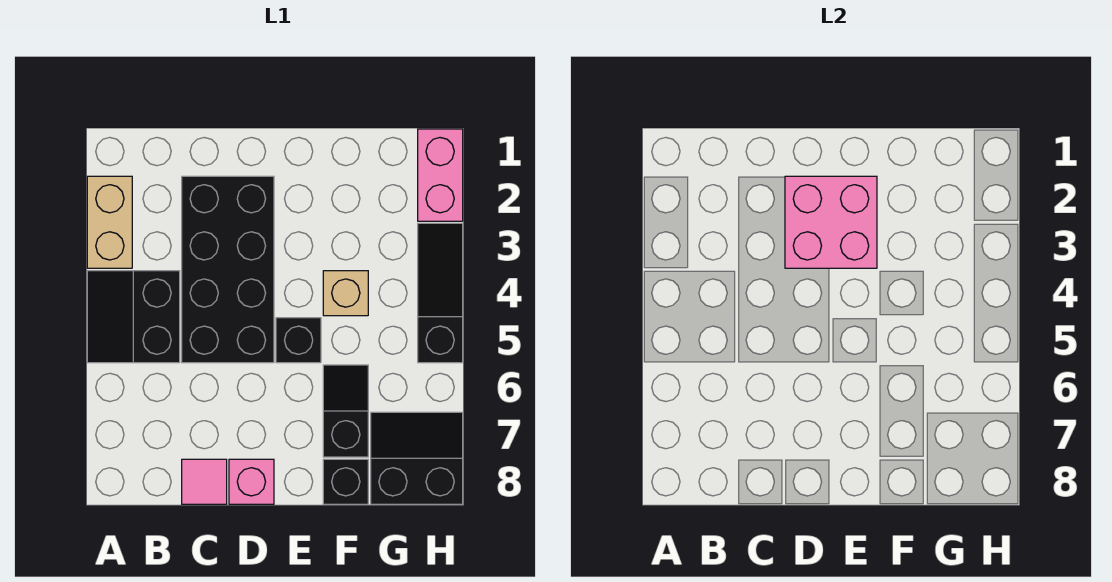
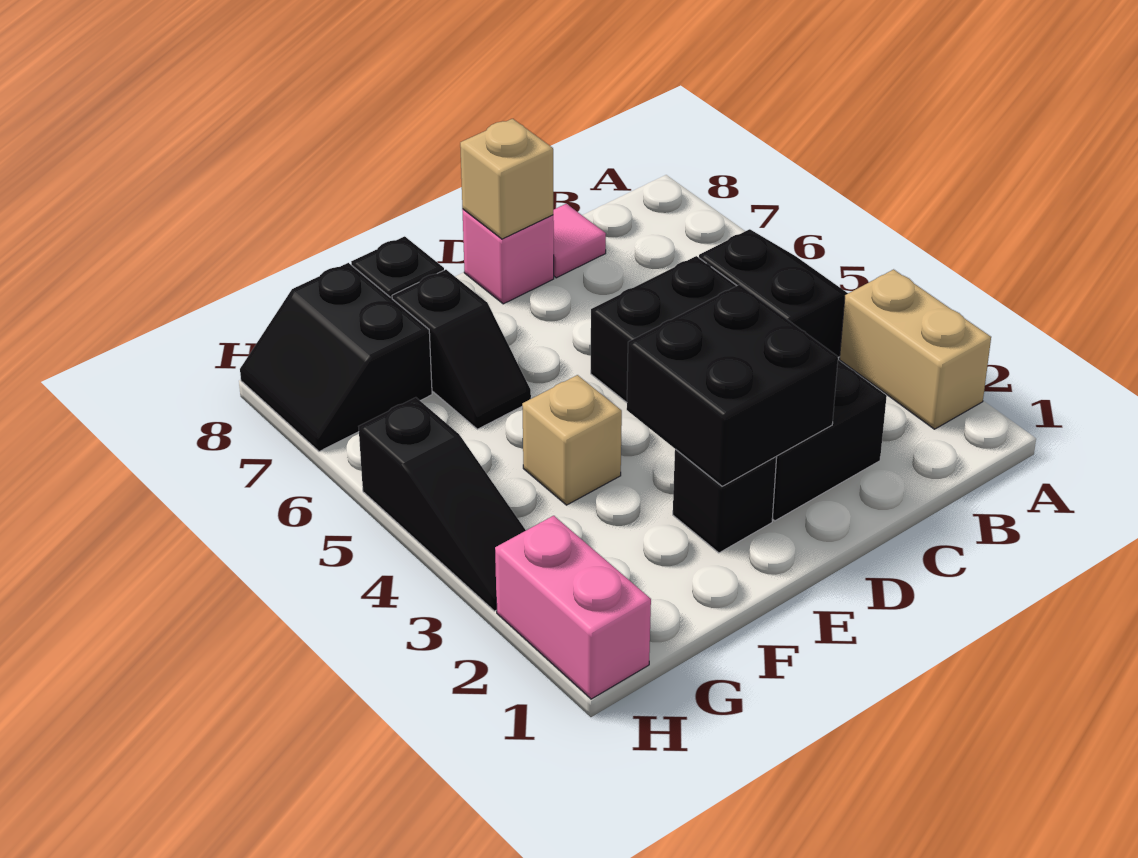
pink brick D2:E3 level 2 -> black brick D2:E3 level 2
none -> tan brick D8 level 2
black brick E5 level 1 -> black brick E2 level 1
black slope G7:H8 level 1 top 8 -> black slope G7:H8 level 1 top G

